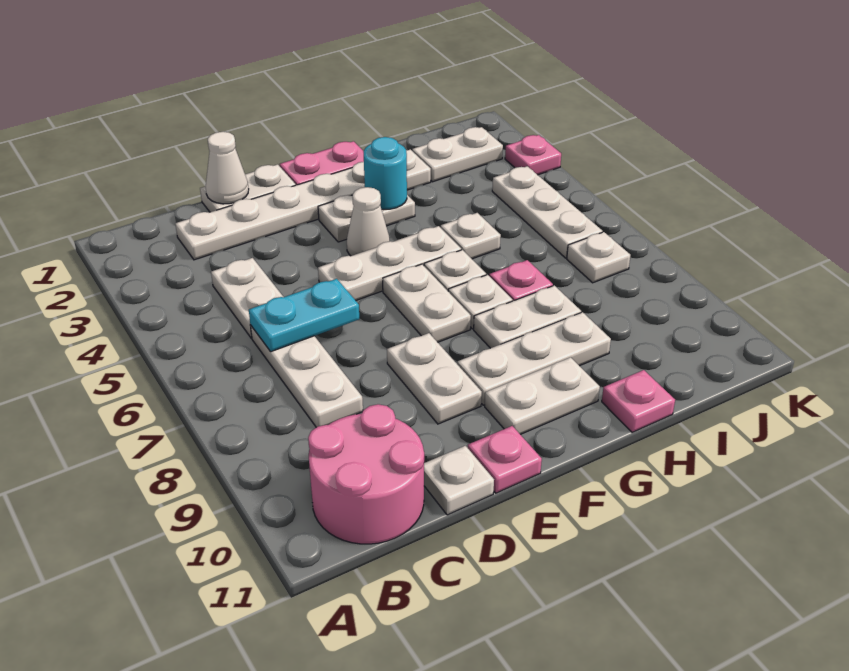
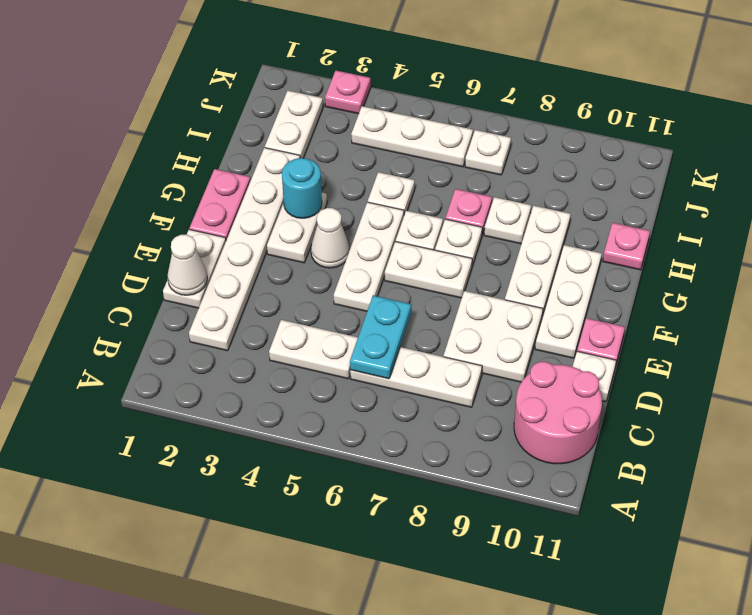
white plate E8:E9 level 1 -> white plate D8:E9 level 1
white plate F10:G10 level 1 -> white plate E10:G10 level 1
white plate G8:H8 level 1 -> white plate H8 level 1

